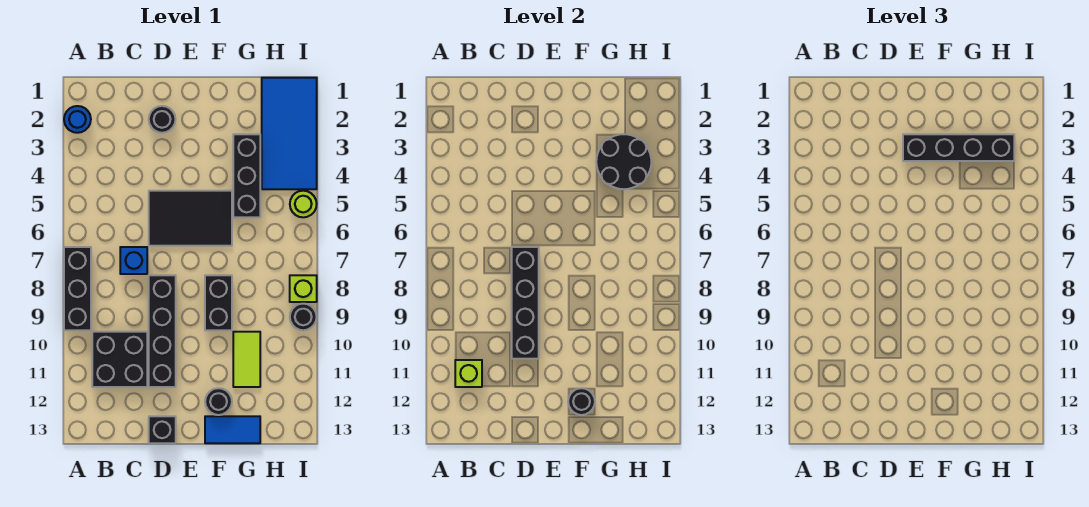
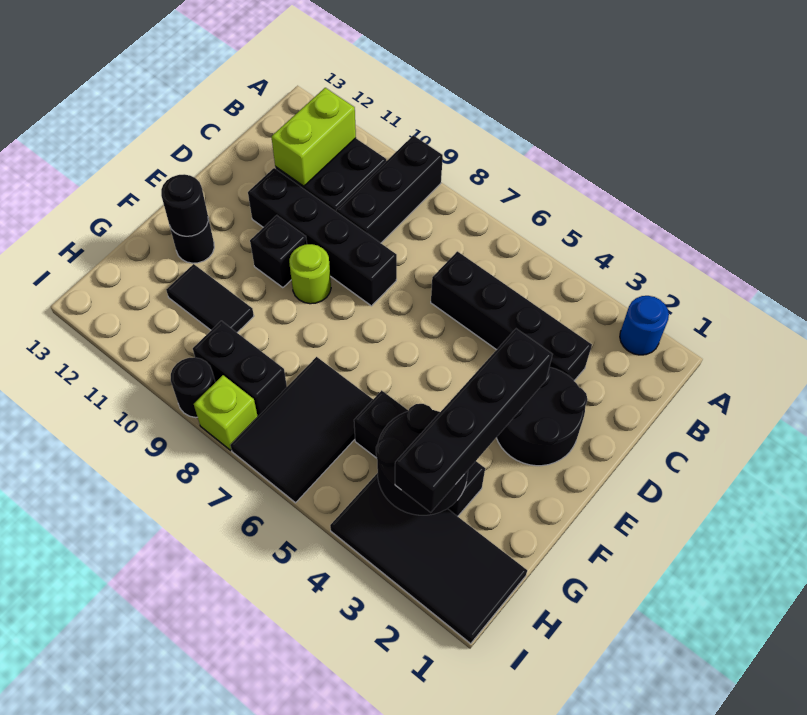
black brick A7:A9 level 1 -> black brick A9:C9 level 1
lime brick B11 level 2 -> lime brick B11:C11 level 2
blue brick C7 level 1 -> none
black round brick D2 level 1 -> black round brick D2:E3 level 1
black tile D5:F6 level 1 -> black tile G6:I7 level 1
black brick D7:D10 level 2 -> black brick C3:C6 level 1
black brick D13 level 1 -> black brick E10 level 1
black brick F8:F9 level 1 -> black brick H8:H9 level 1
blue tile F13:G13 level 1 -> none
lime tile G10:G11 level 1 -> black tile G10:G11 level 1
blue tile H1:I4 level 1 -> black tile H1:I4 level 1
lime round brick I5 level 1 -> lime round brick E9 level 1

